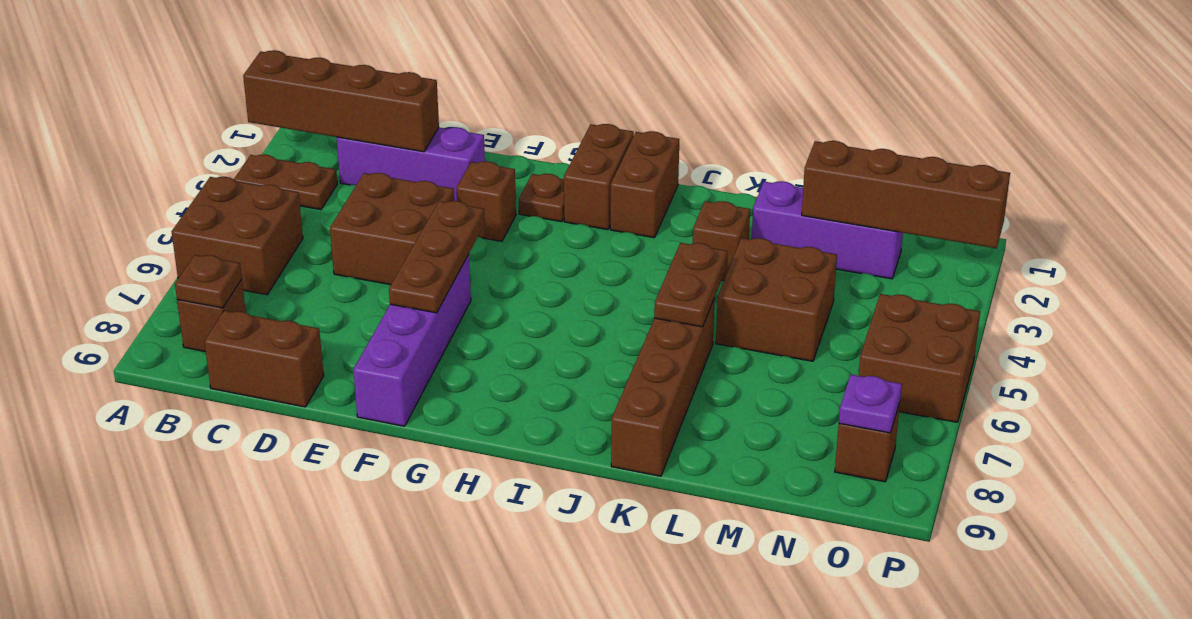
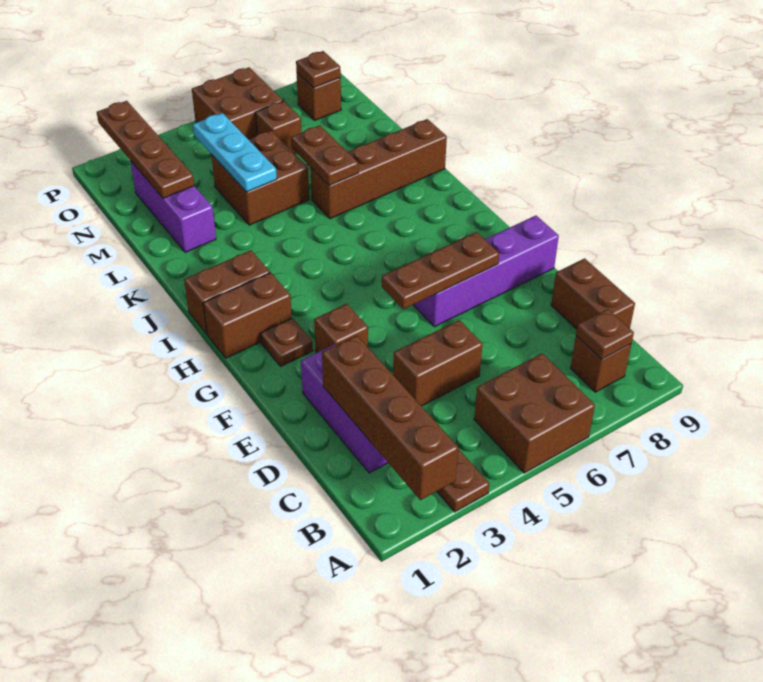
brown brick D4:E5 level 1 -> brown brick D4:D5 level 1
brown brick K3 level 1 -> brown brick N6 level 1
brown plate K5:K6 level 2 -> brown plate K6:L6 level 2
none -> cyan plate L4:N4 level 2
brown brick M2:P2 level 2 -> brown plate M2:P2 level 2
purple plate O8 level 2 -> brown plate O8 level 2

